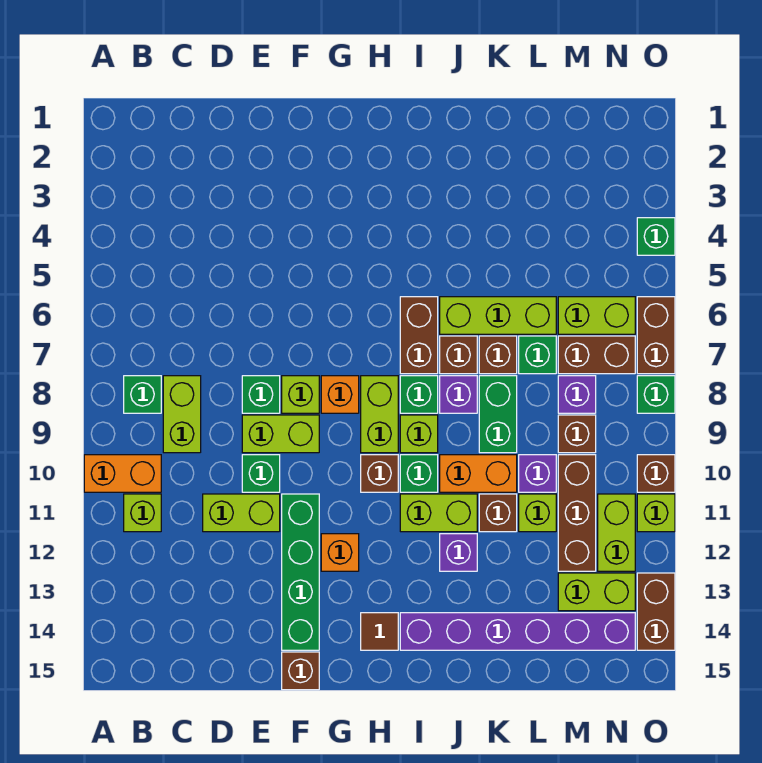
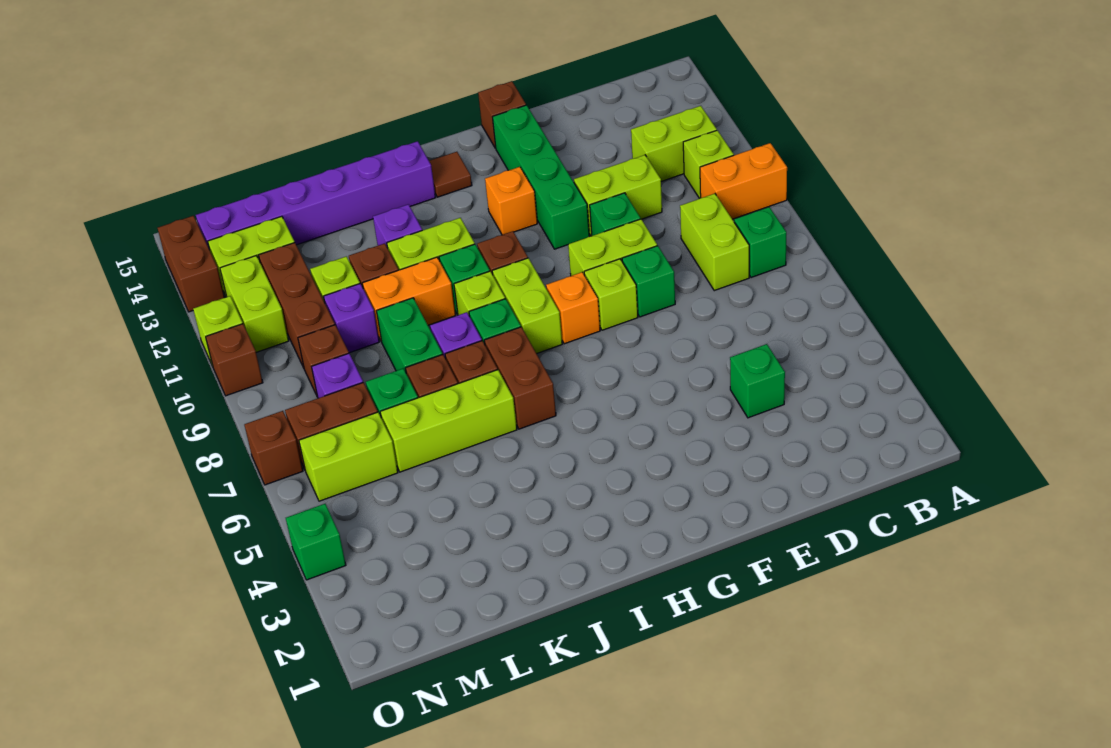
none -> lime brick B12:C12 level 1
brown brick O6:O7 level 1 -> brown brick O7 level 1
green brick O8 level 1 -> green brick D4 level 1

